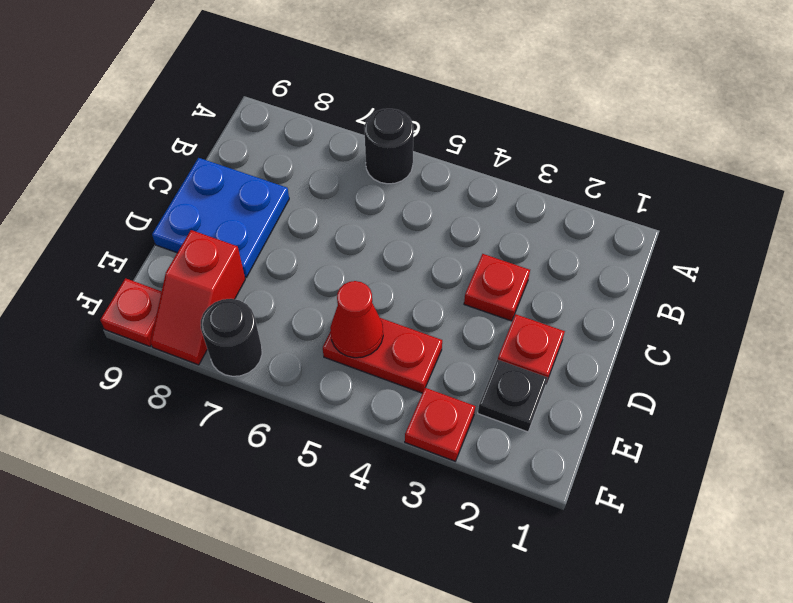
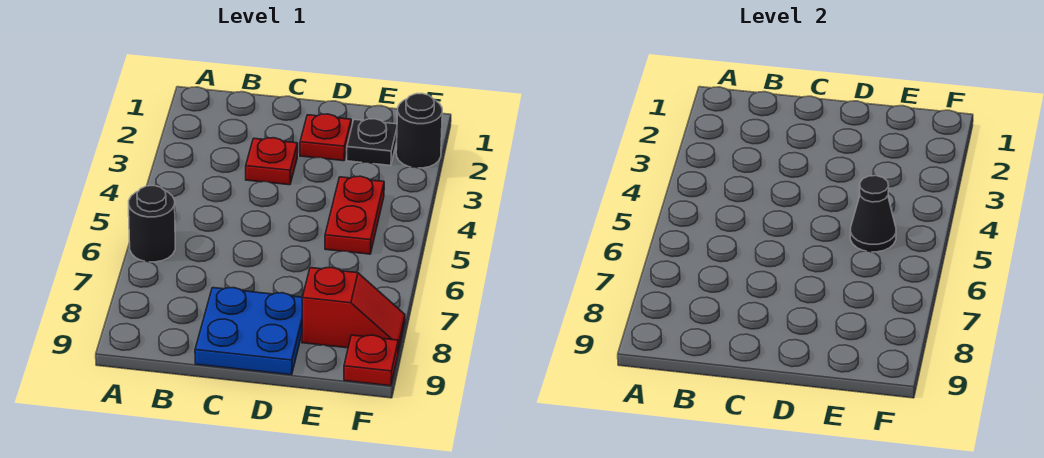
red cone E5 level 2 -> black cone E5 level 2
red plate F3 level 1 -> none
black round brick F7 level 1 -> black round brick F2 level 1

